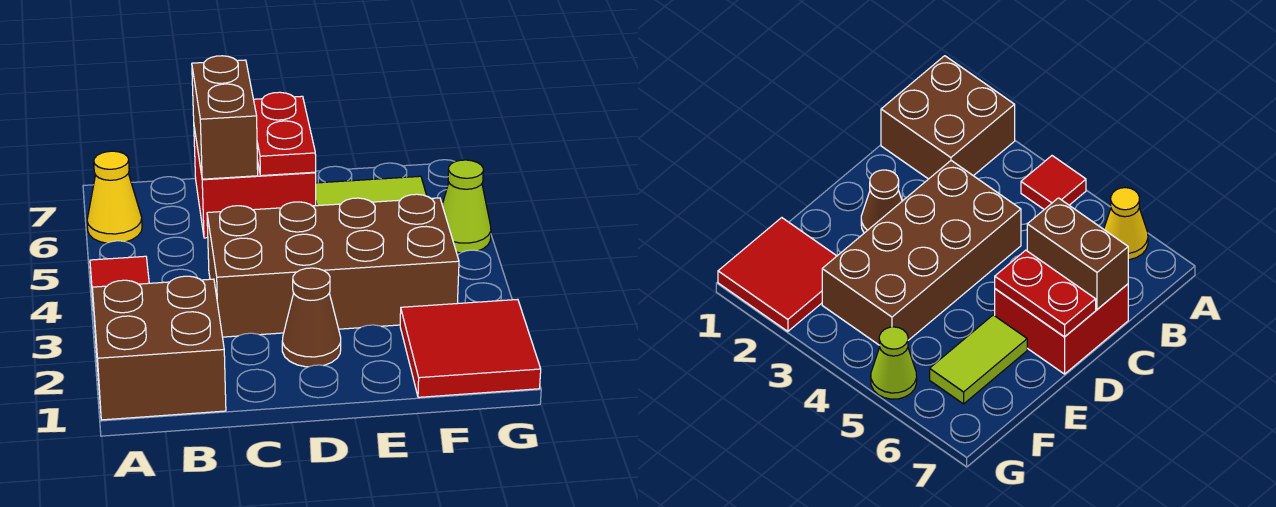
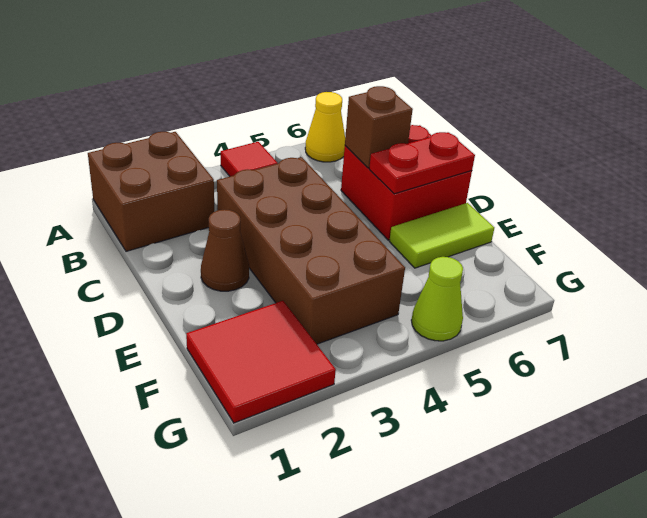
brown brick C6:C7 level 2 -> brown brick C6 level 2
lime tile E6:F6 level 1 -> lime tile E6:E7 level 1

